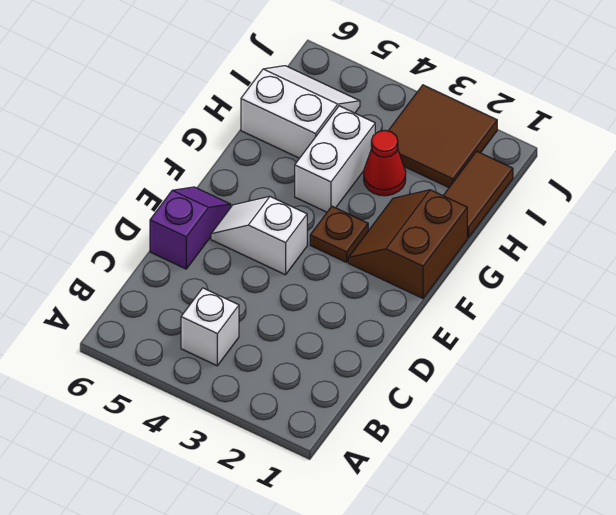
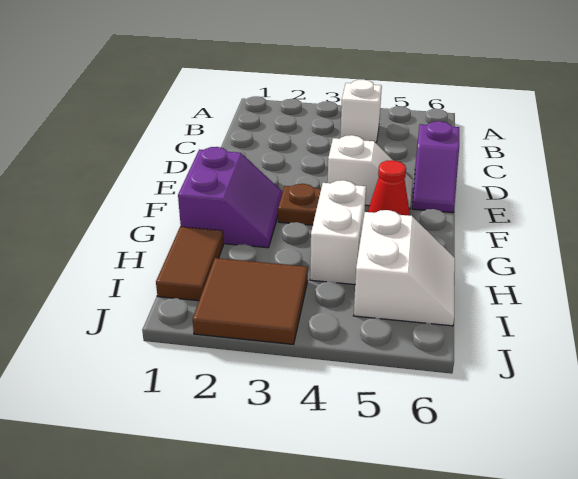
brown slope F1:G2 level 1 top 1 -> purple slope F1:G2 level 1 top 1
red cone H3 level 1 -> red cone F5 level 1
white slope H5:I6 level 1 top H -> white slope H5:I6 level 1 top 5

